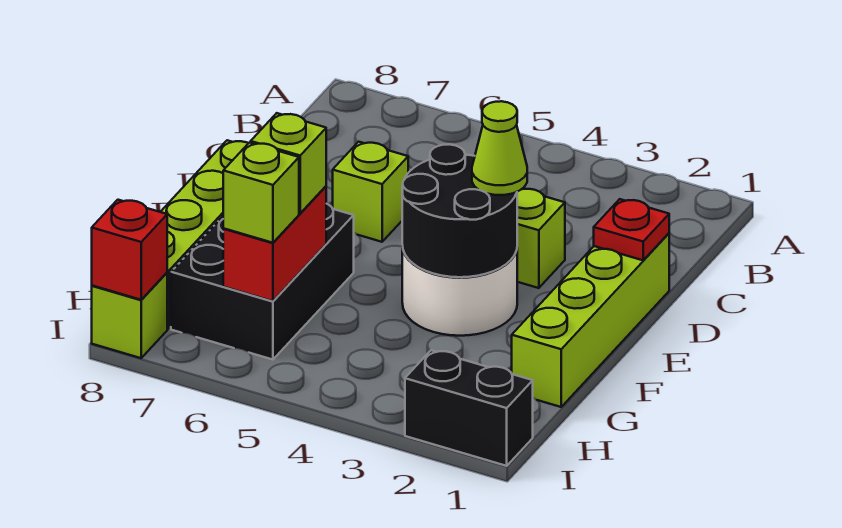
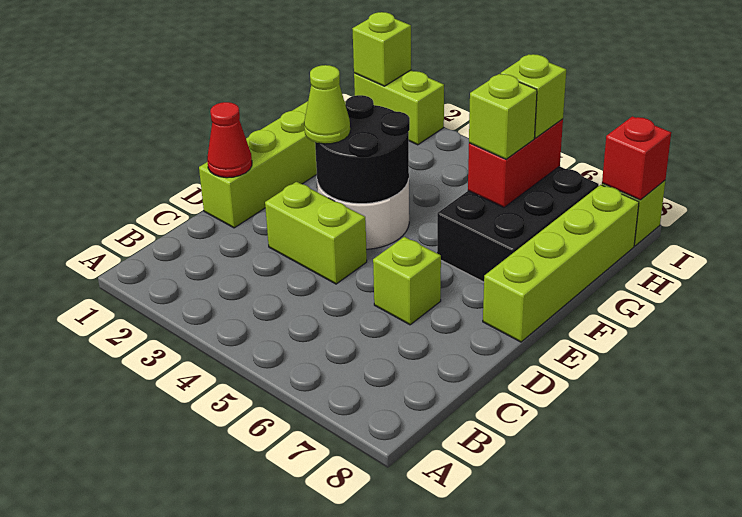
red plate D1 level 2 -> red cone D1 level 2
black brick I1:I2 level 1 -> lime brick I1:I2 level 1
none -> lime brick I1 level 2

